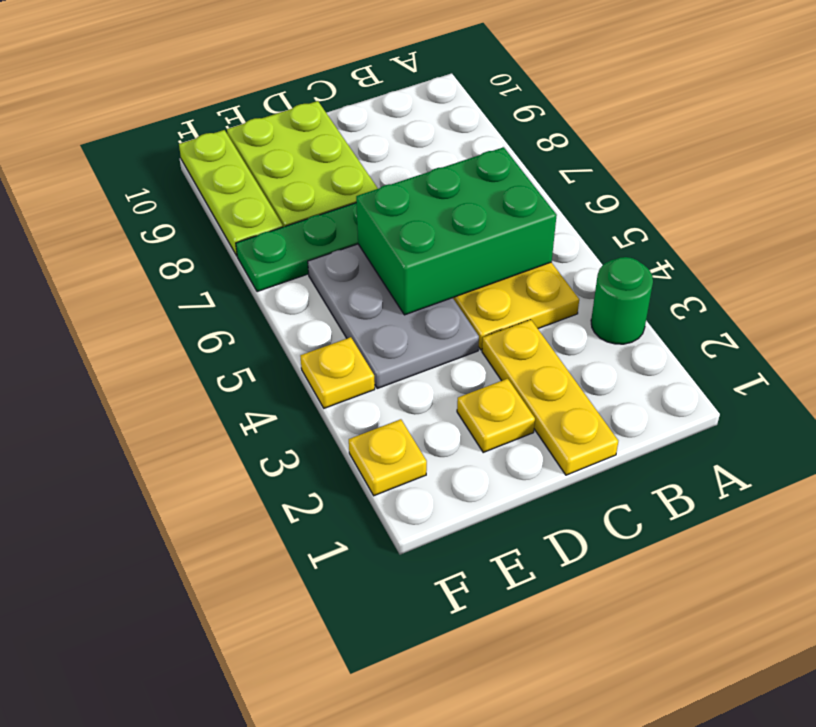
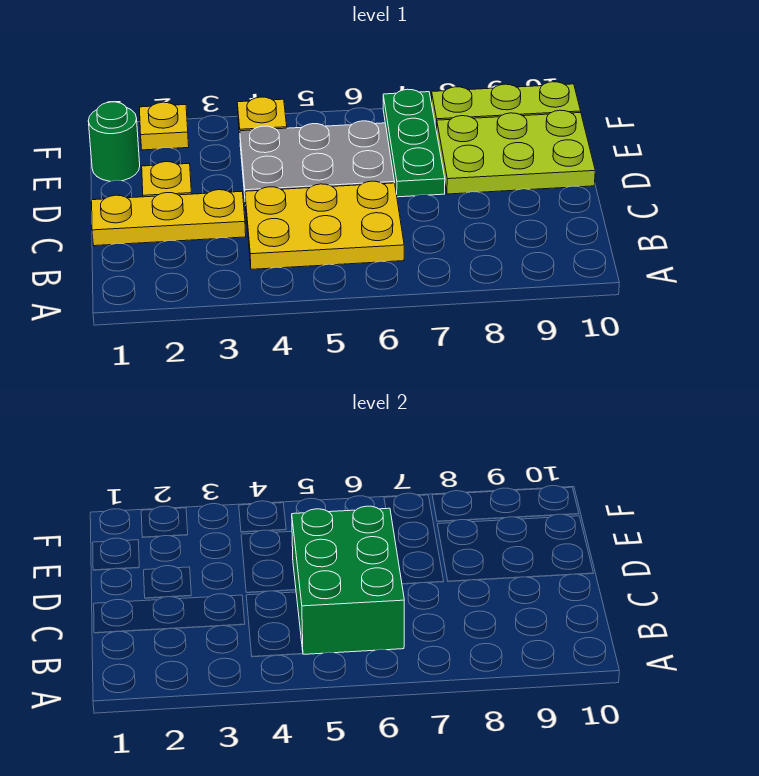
green round brick A3 level 1 -> green round brick E1 level 1

